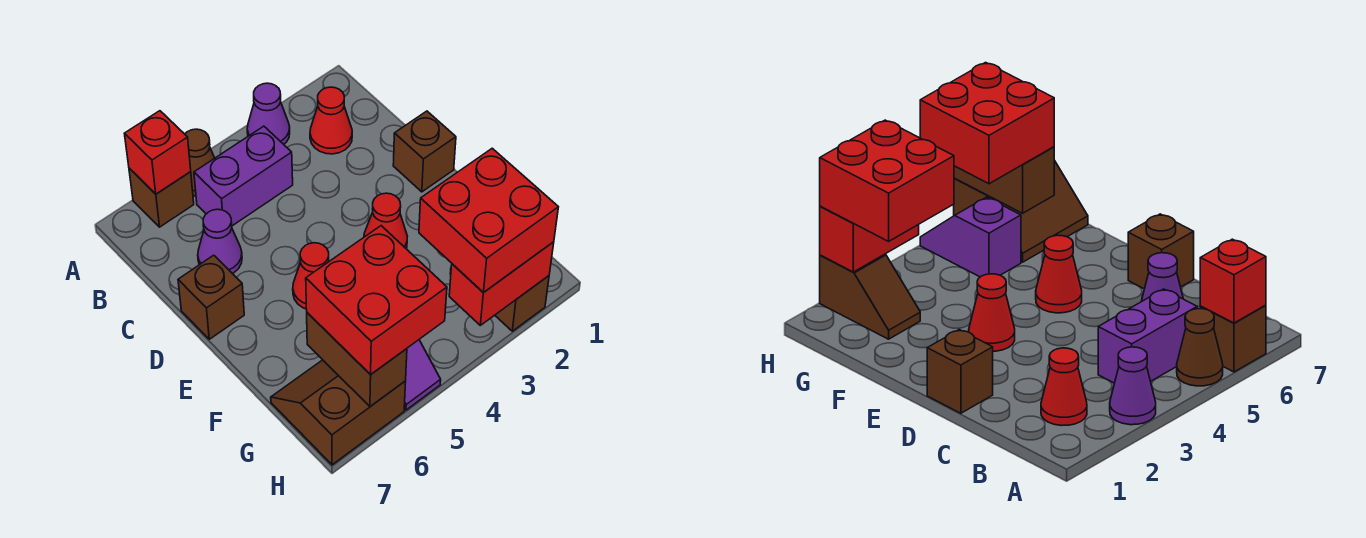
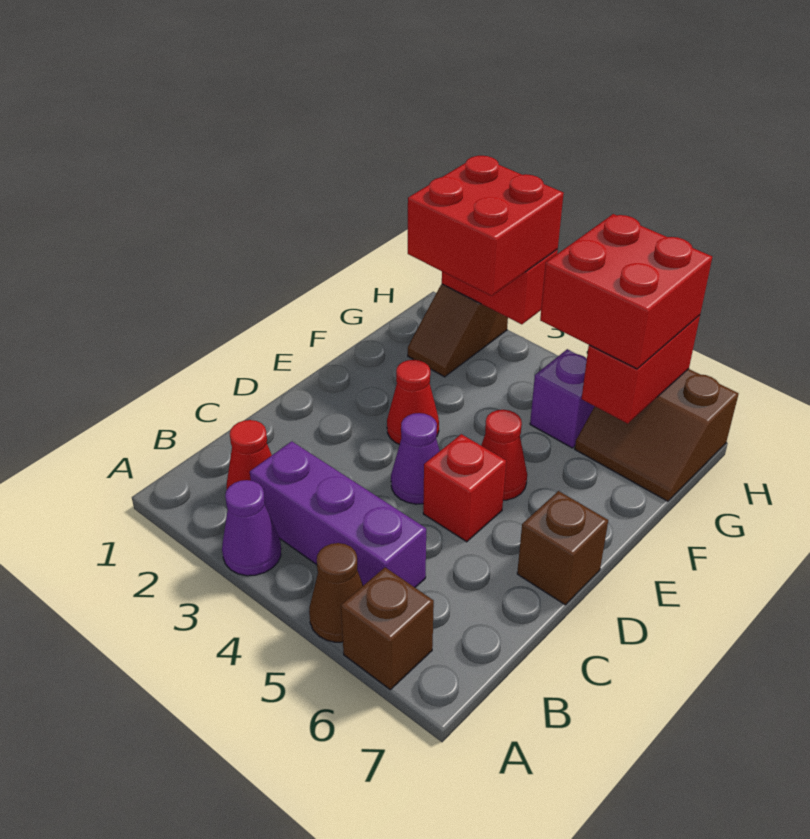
red brick A6 level 2 -> red brick D5 level 1
purple brick B4:B5 level 1 -> purple brick B3:B5 level 1
purple cone C6 level 1 -> purple cone D4 level 1
brown brick D1 level 1 -> none
brown brick G6:H6 level 2 -> red brick G6:H6 level 2

